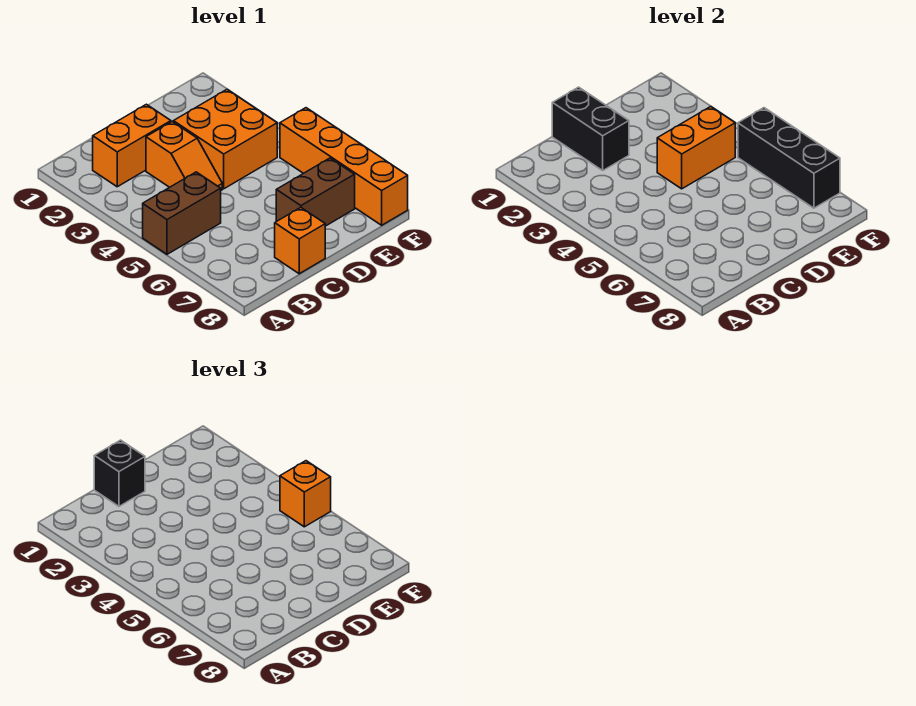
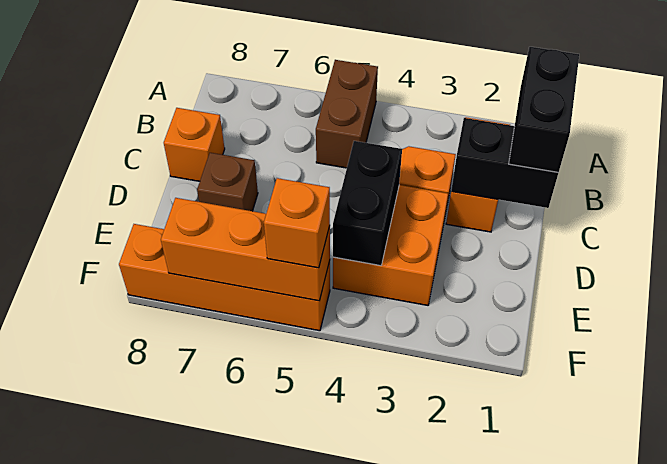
black brick C1 level 3 -> black brick B1:C1 level 3
orange brick D4:E4 level 2 -> black brick D4:E4 level 2
brown brick D7:E7 level 1 -> brown brick D7 level 1
black brick F5:F7 level 2 -> orange brick F5:F7 level 2

